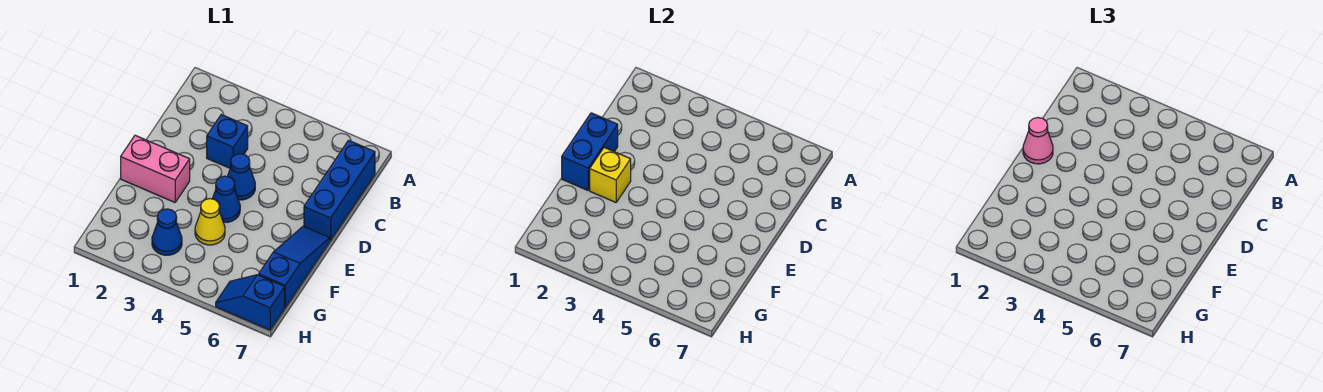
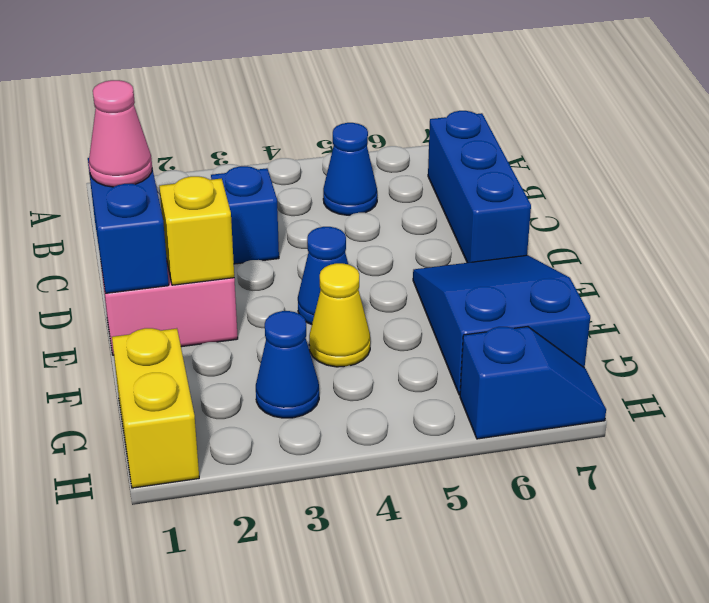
blue cone D4 level 1 -> blue cone B5 level 1
blue slope E7:G7 level 1 top G -> blue slope E6:G7 level 1 top G
none -> yellow brick G1:H1 level 1
blue slope H6:H7 level 1 top 7 -> blue slope H6:H7 level 1 top 6

